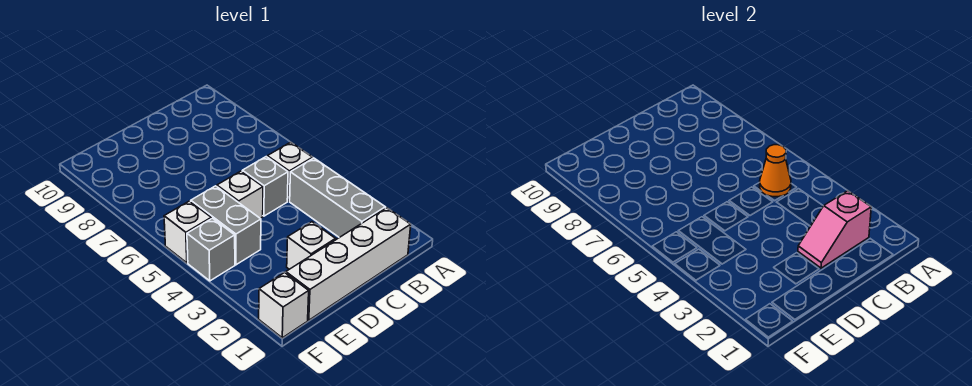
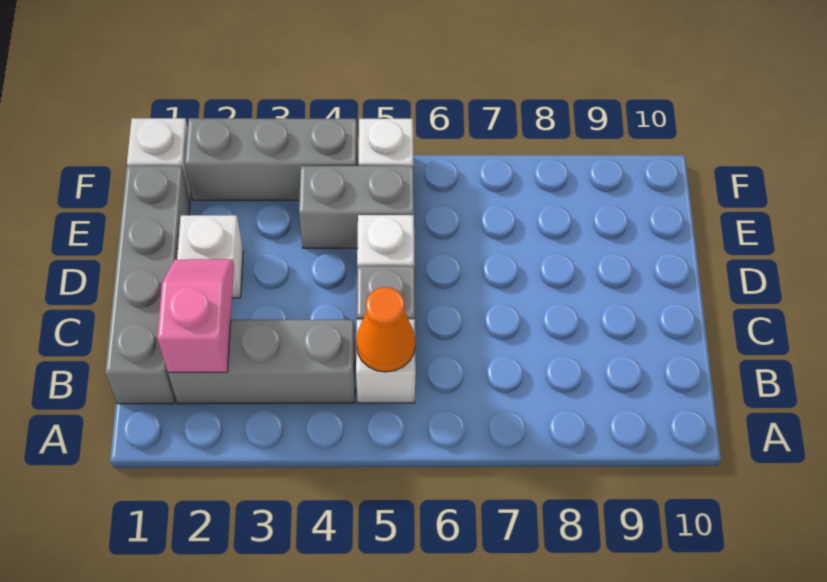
white brick B1:E1 level 1 -> grey brick B1:E1 level 1
grey brick F4 level 1 -> grey brick F2:F4 level 1

